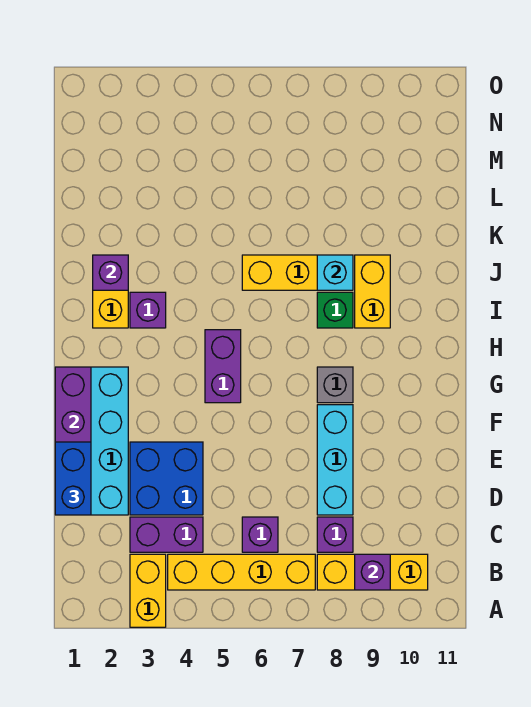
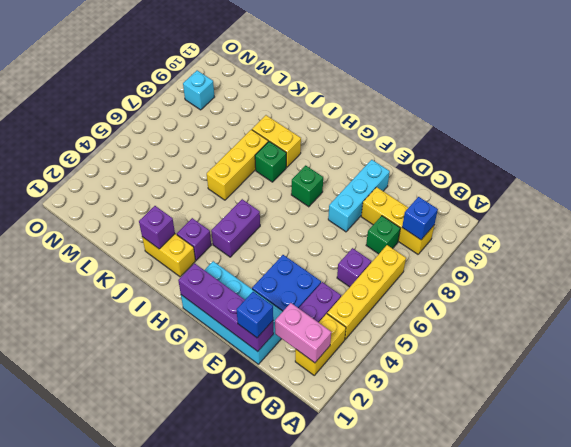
yellow brick A3:B3 level 1 -> yellow brick B2:B3 level 1
none -> pink brick B2:C2 level 2
yellow brick B8:B10 level 1 -> yellow brick B9:D9 level 1
purple brick B9 level 2 -> blue brick B9 level 2
purple brick C8 level 1 -> green brick C8 level 1
blue brick D1:E1 level 3 -> blue brick D1 level 3
cyan brick D8:F8 level 1 -> cyan brick E8:E10 level 1
purple brick G5:H5 level 1 -> purple brick H4:H5 level 1
grey brick G8 level 1 -> green brick G8 level 1
cyan brick J8 level 2 -> cyan brick N9 level 1

